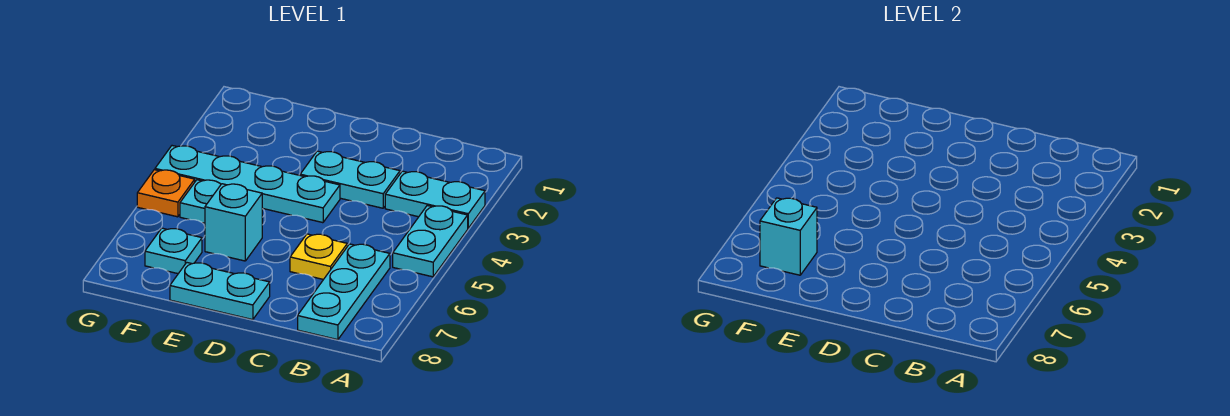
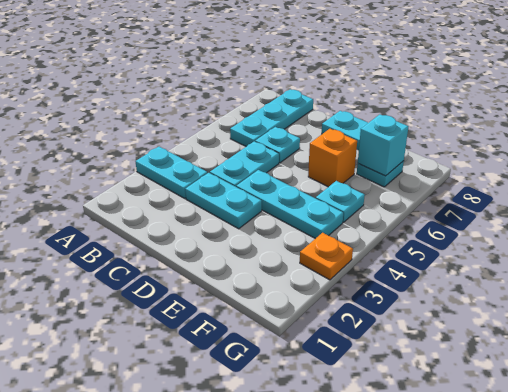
cyan plate A4:A5 level 1 -> cyan plate C4:C5 level 1
yellow plate C6 level 1 -> cyan plate C6 level 1
cyan plate D4:G4 level 1 -> cyan plate D4:F4 level 1
cyan brick E6 level 1 -> orange brick E6 level 1
orange plate G5 level 1 -> orange plate G3 level 1

